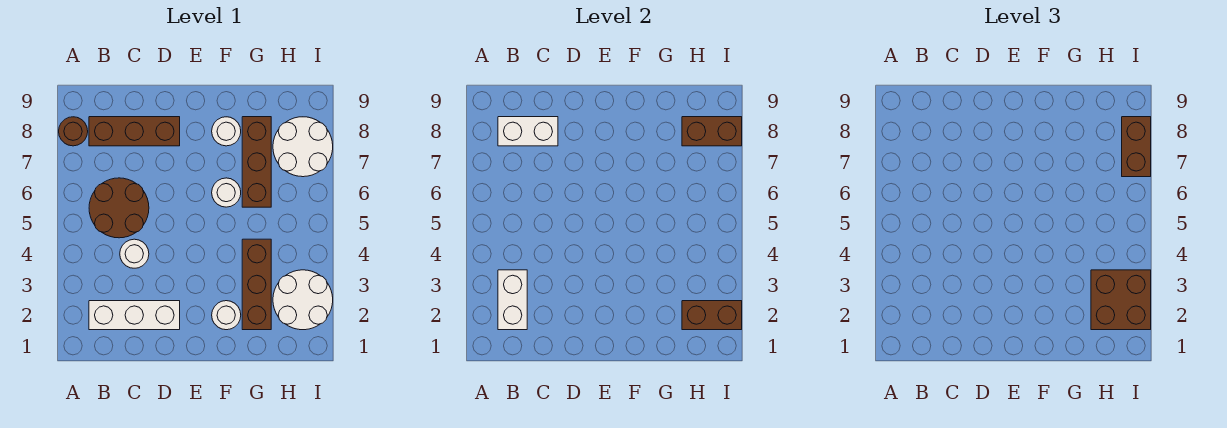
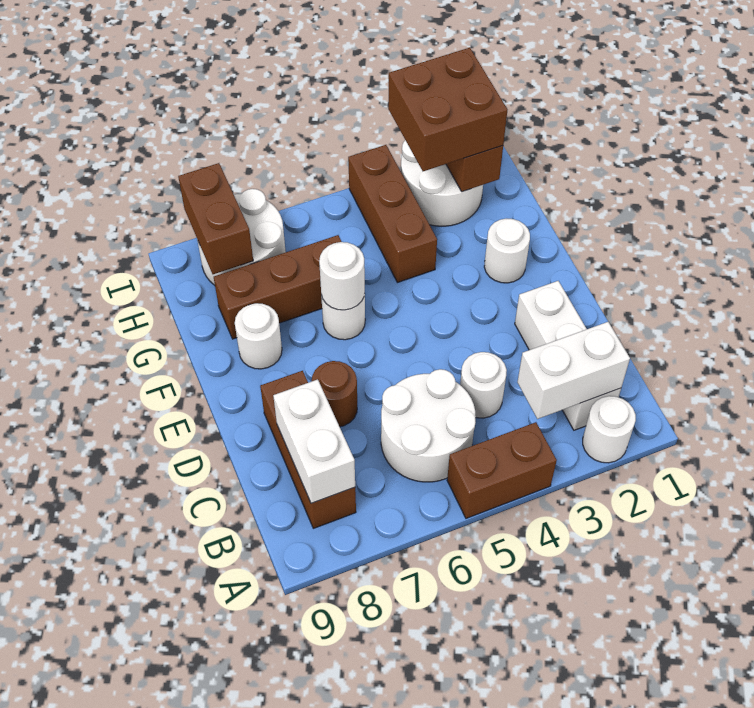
none -> white round brick A2 level 1
brown round brick A8 level 1 -> brown round brick D7 level 1
brown round brick B5:C6 level 1 -> white round brick B5:C6 level 1
none -> white round brick F6 level 2
brown brick G2:G4 level 1 -> brown brick G4:I4 level 1
brown brick I7:I8 level 3 -> brown brick A4:A5 level 1

